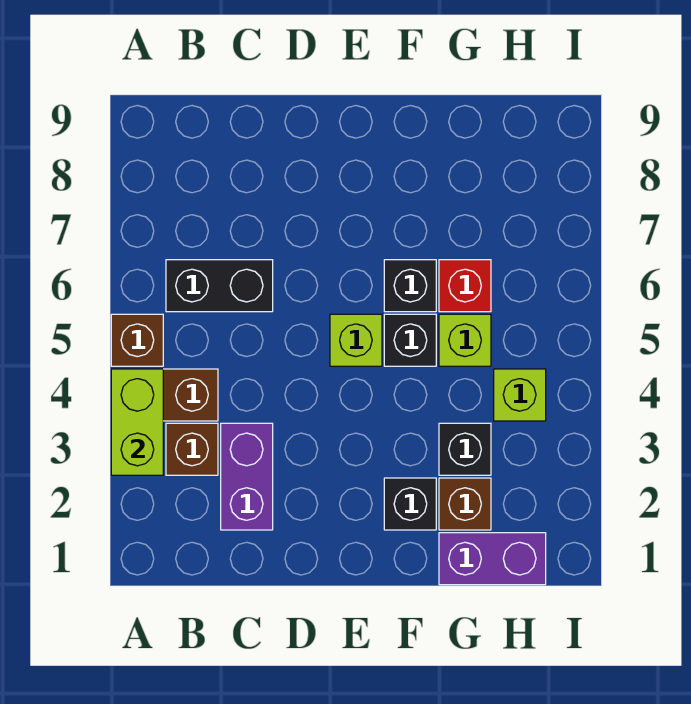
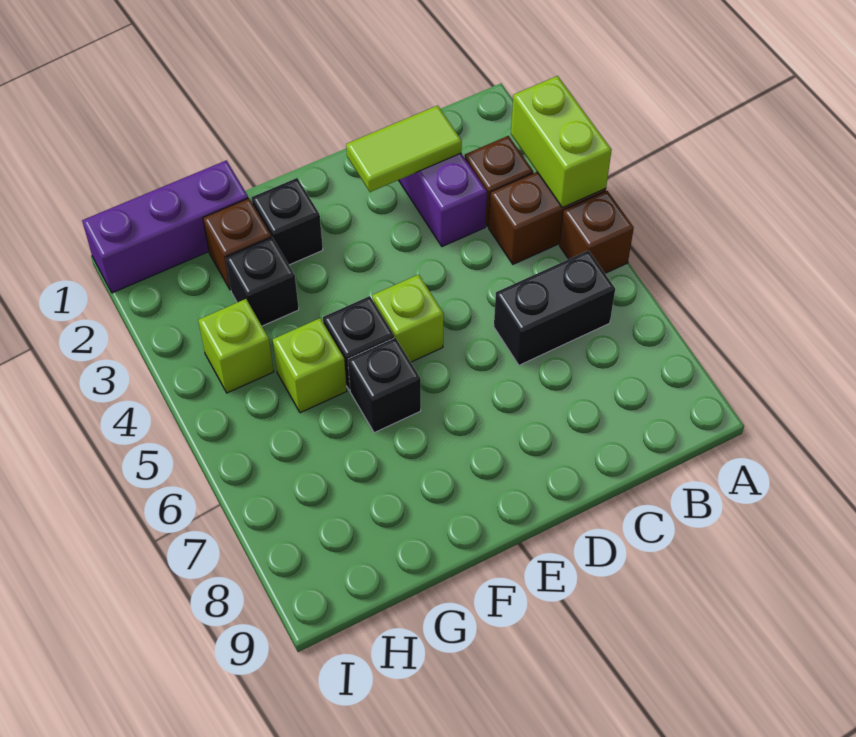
none -> lime tile C2:D2 level 2
purple brick G1:H1 level 1 -> purple brick G1:I1 level 1
red brick G6 level 1 -> none

